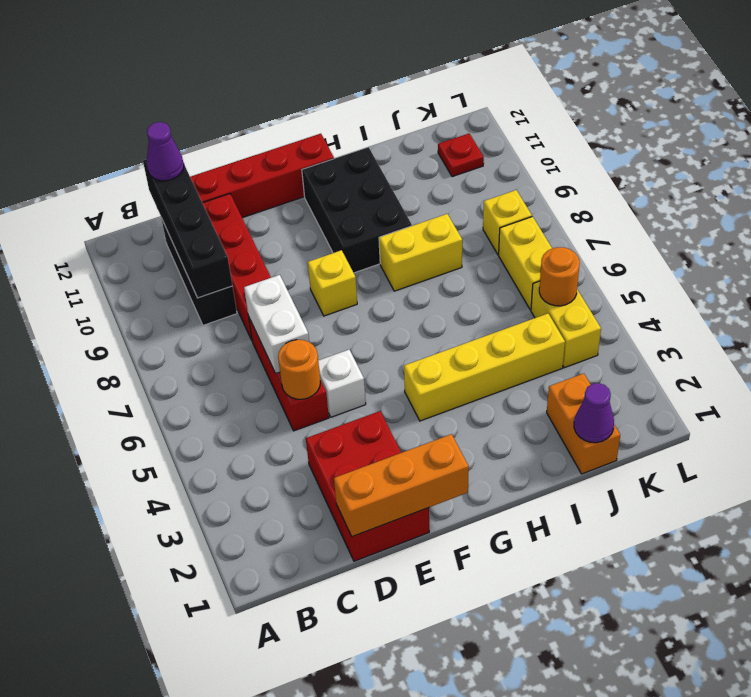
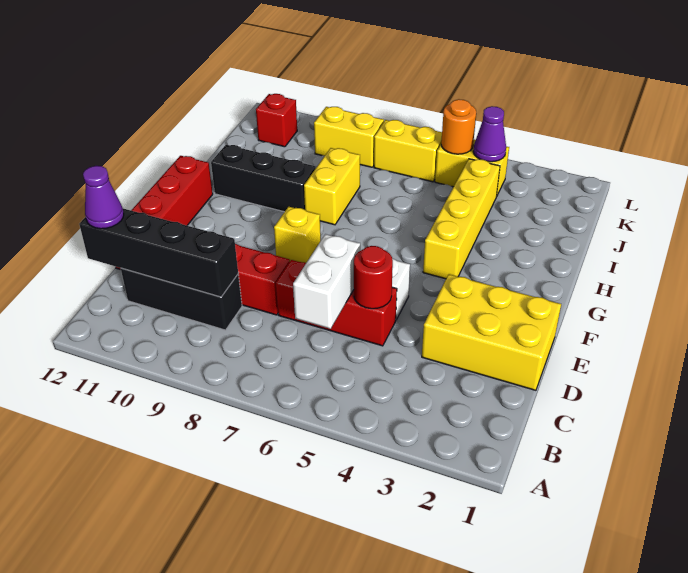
red brick D1:E3 level 1 -> yellow brick D1:E3 level 1
orange brick D1:F1 level 2 -> none
orange round brick D5 level 2 -> red round brick D5 level 2
white brick D6:D7 level 2 -> white brick C6:D6 level 2
black brick G9:H11 level 1 -> black brick H9:H11 level 1
orange brick J1:J2 level 1 -> none
purple cone J1 level 2 -> purple cone K4 level 2
yellow brick K8 level 1 -> yellow brick K8:K9 level 1
red plate K11 level 1 -> red brick K11 level 1

